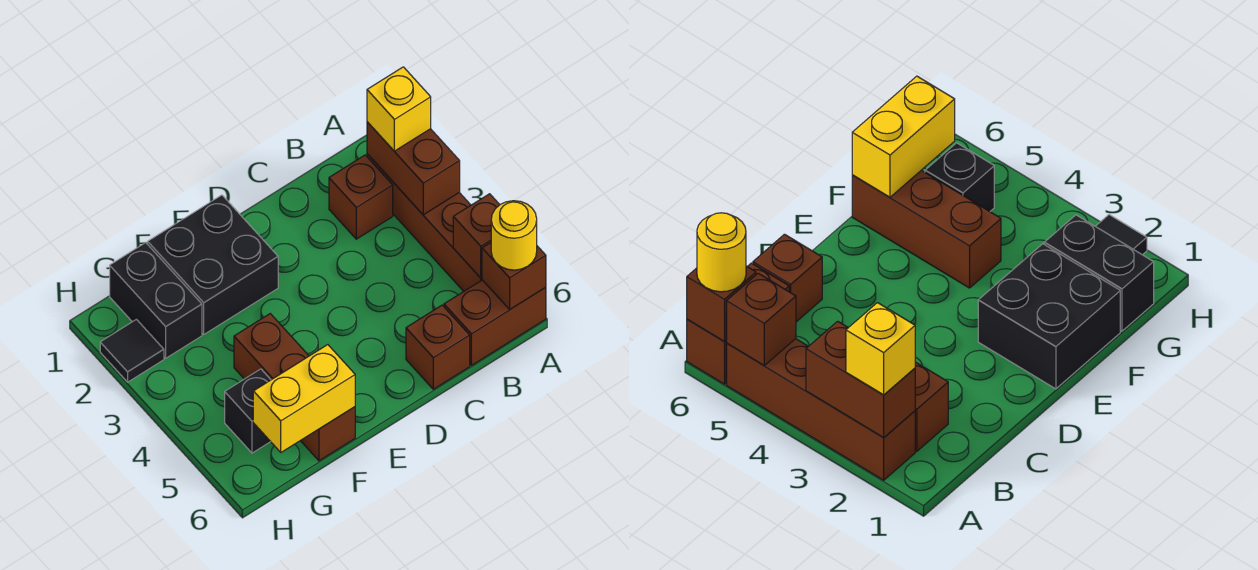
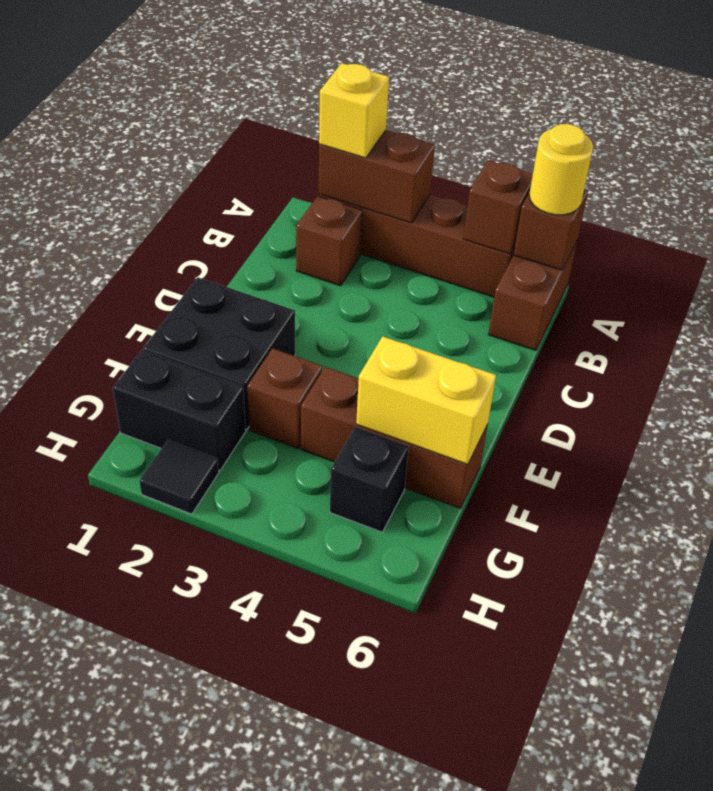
brown brick C6 level 1 -> brown brick F3 level 1
yellow brick F6:G6 level 2 -> yellow brick F5:F6 level 2

